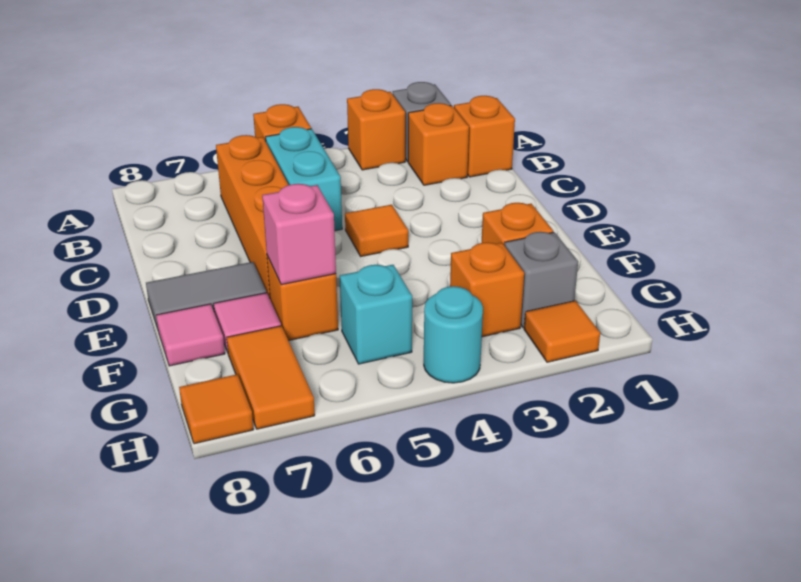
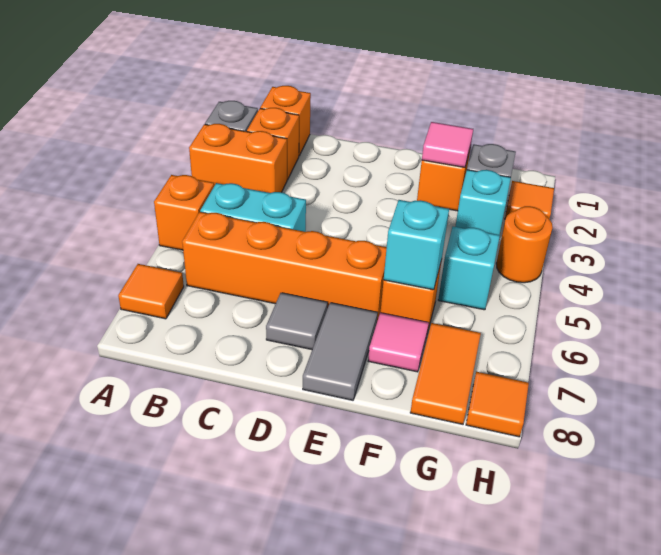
orange brick A3 level 1 -> orange brick A3:B3 level 1
orange tile D4 level 1 -> orange tile A7 level 1
none -> grey tile D7 level 1
pink brick F6 level 2 -> cyan brick F6 level 2
pink tile F8 level 1 -> pink tile F2 level 2
orange brick G3 level 1 -> cyan brick G3 level 1
orange tile G7:H7 level 1 -> orange tile G7:G8 level 1
cyan round brick H4 level 1 -> orange round brick H4 level 1

